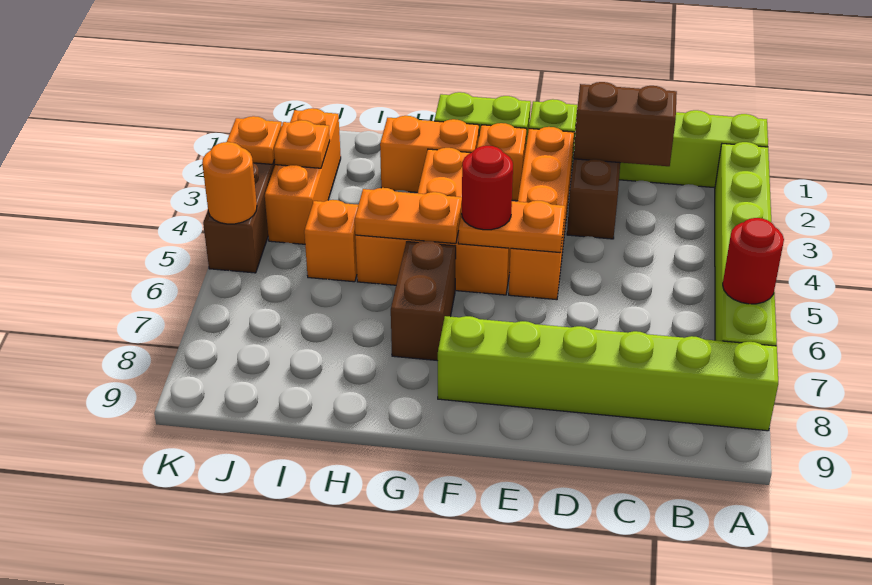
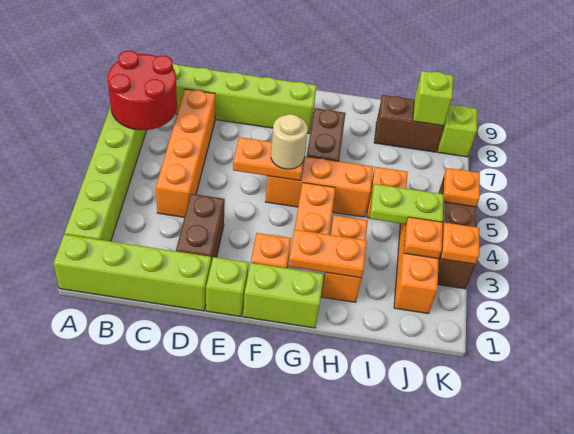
red round brick A6 level 2 -> red round brick A6:B7 level 2
brown brick C2:D2 level 2 -> brown brick I8:J8 level 1
orange brick E2:E5 level 1 -> orange brick C4:C7 level 1
red round brick F5 level 3 -> tan round brick F5 level 3
orange brick G2:H2 level 1 -> orange brick H2:H3 level 1
orange plate G5:H5 level 2 -> orange plate G2:H2 level 2
none -> lime plate I4:J4 level 2
none -> lime brick J8 level 2
orange round brick K5 level 2 -> orange plate K5 level 2
none -> lime brick K8 level 1

